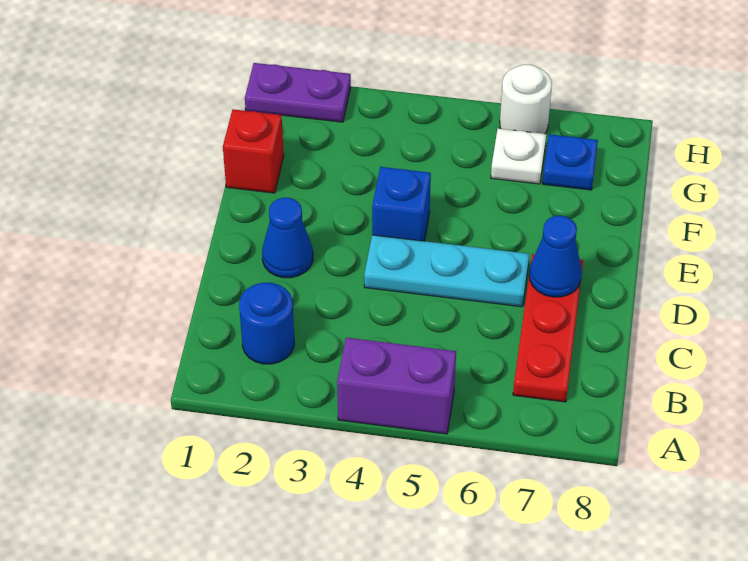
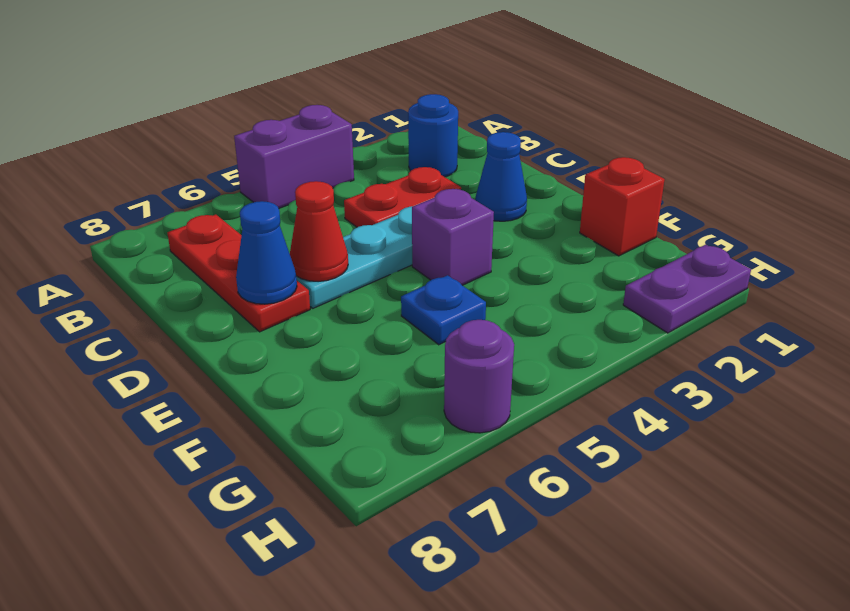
none -> red plate C3:C4 level 1
none -> red cone D6 level 2
blue brick E4 level 1 -> purple brick E4 level 1
white plate G6 level 1 -> none
blue plate G7 level 1 -> blue plate F5 level 1
white round brick H6 level 1 -> purple round brick H6 level 1

